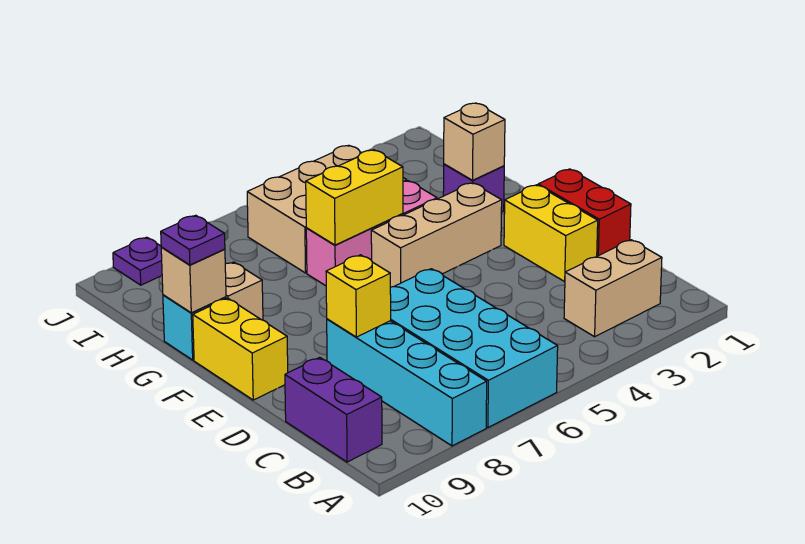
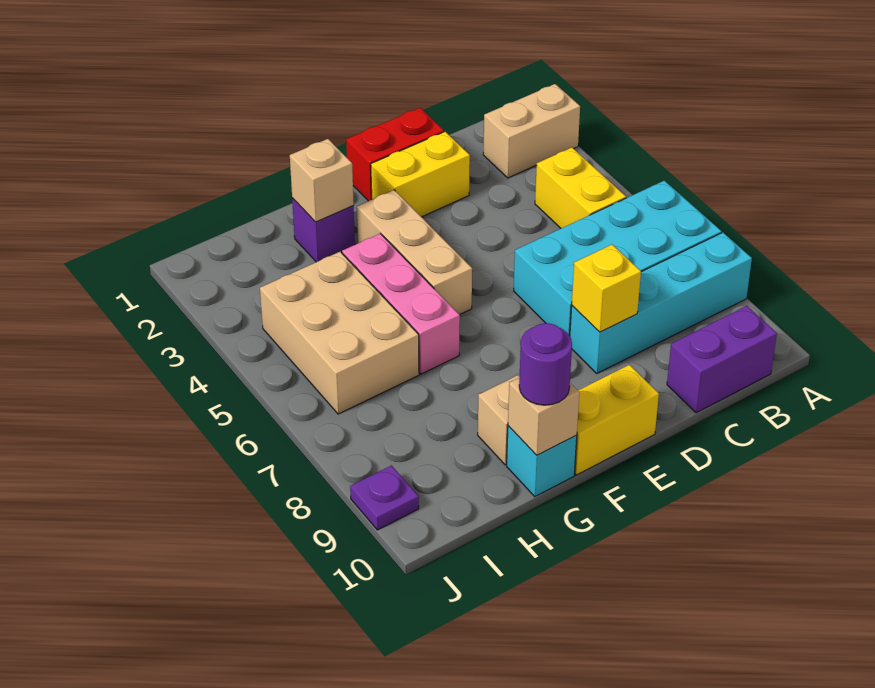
tan brick B2:B3 level 1 -> tan brick A2:B2 level 1
yellow brick G5:G6 level 2 -> yellow brick B4:B5 level 1
purple plate G10 level 3 -> purple round brick G10 level 3

